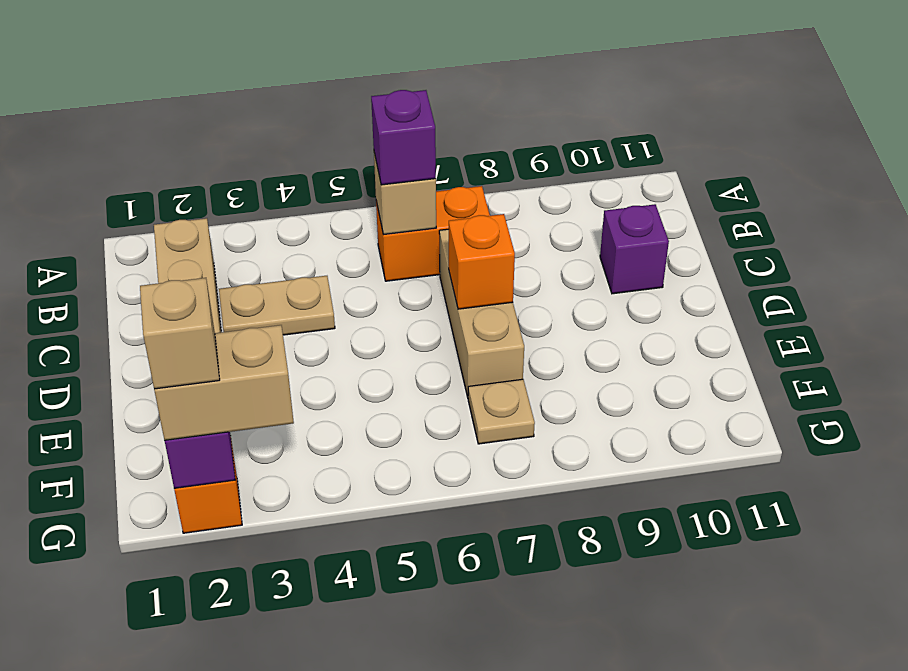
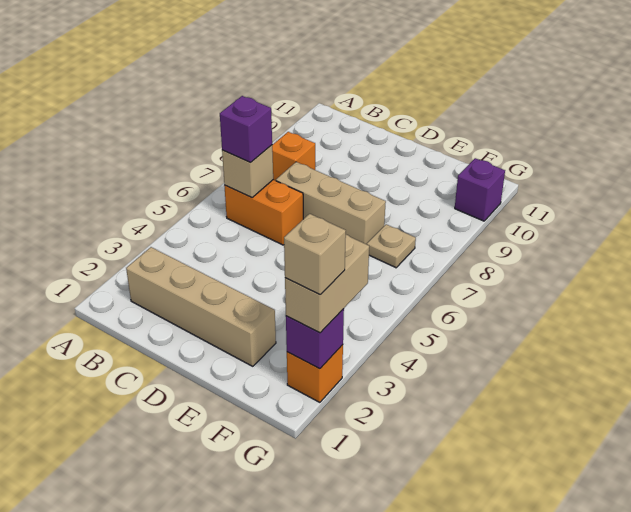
orange brick B6:B7 level 1 -> orange brick B6:C6 level 1
tan plate C3:C4 level 1 -> none
purple brick C10 level 1 -> purple brick G10 level 1
orange brick D7 level 2 -> orange brick B8 level 1

